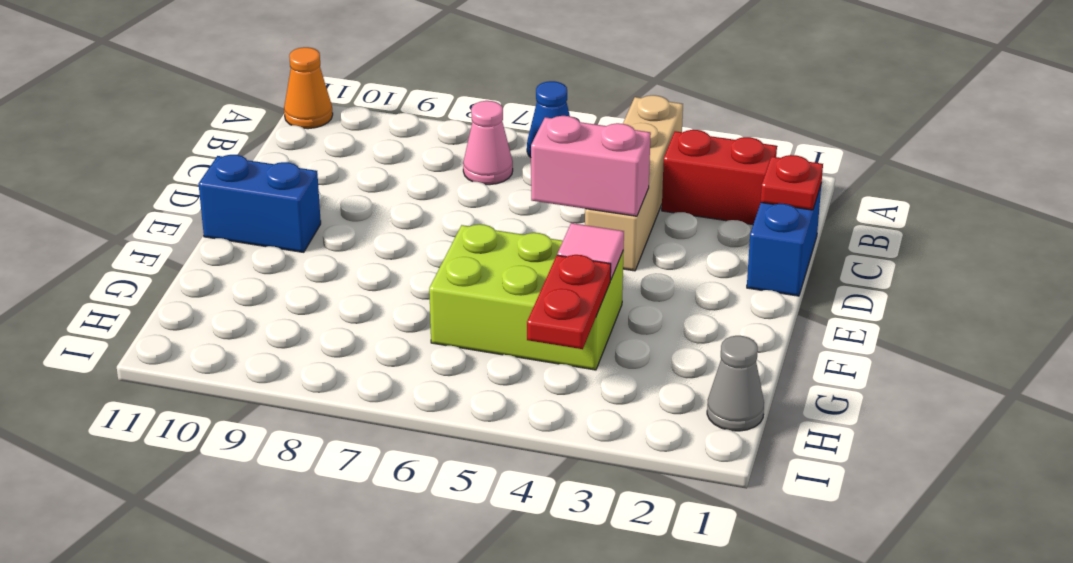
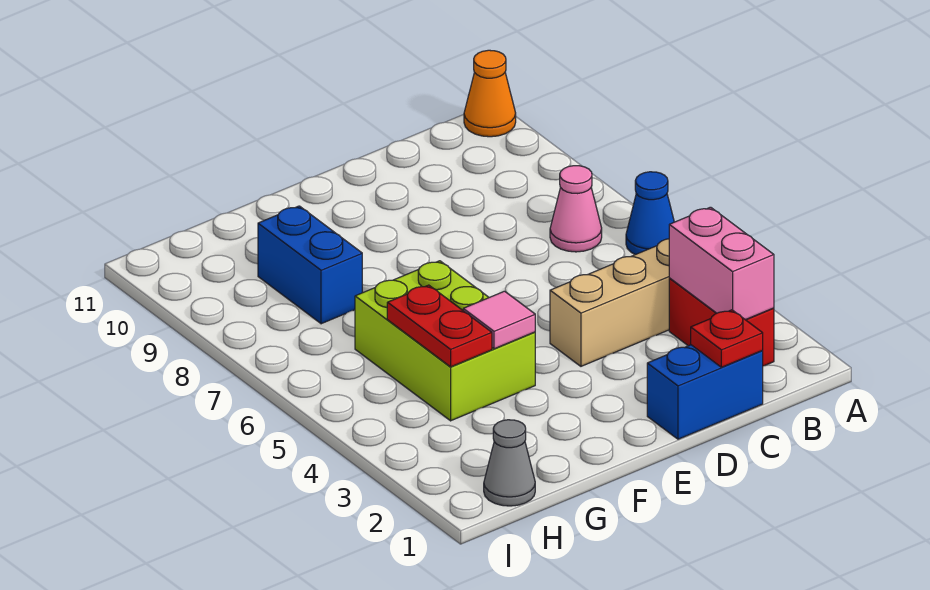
pink brick D4:D5 level 2 -> pink brick B2:B3 level 2
blue brick E10:E11 level 1 -> blue brick G8:G9 level 1
red plate G4:H4 level 2 -> red plate G4:G5 level 2

